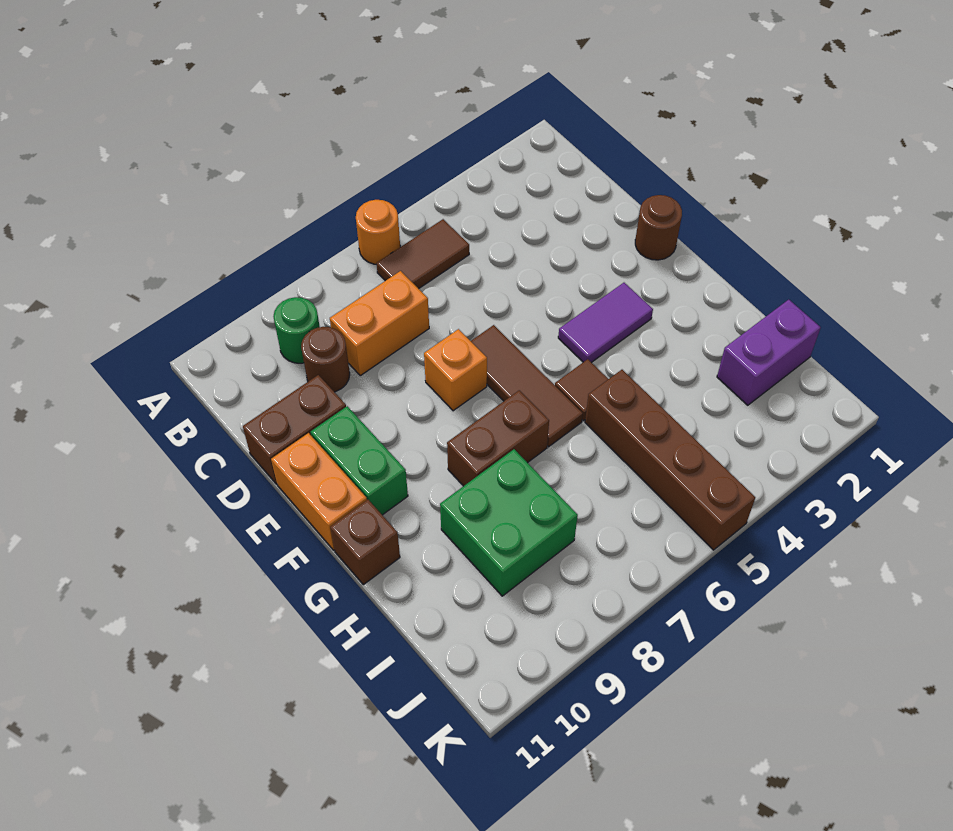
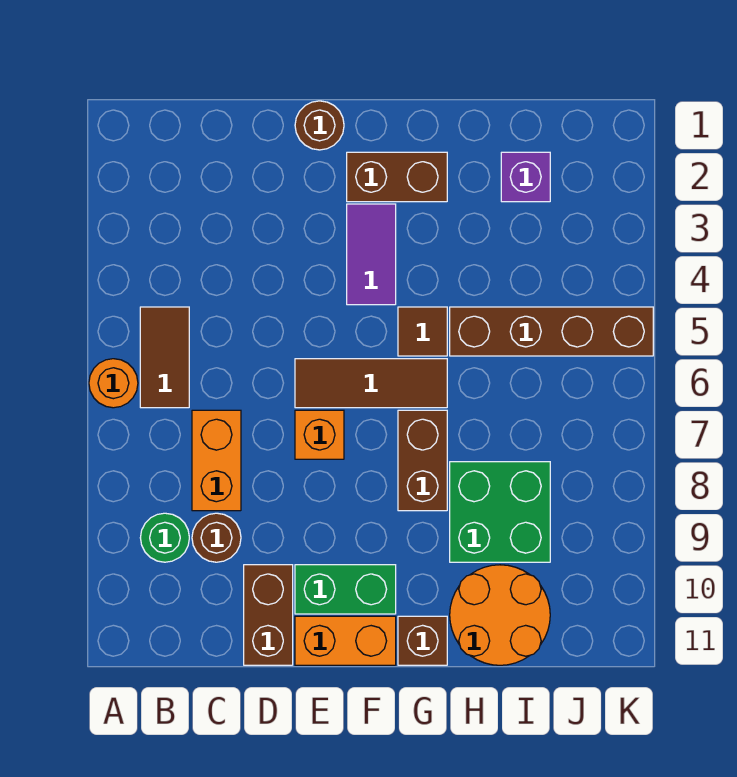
none -> brown brick F2:G2 level 1
none -> orange round brick H10:I11 level 1
purple brick I1:I2 level 1 -> purple brick I2 level 1

